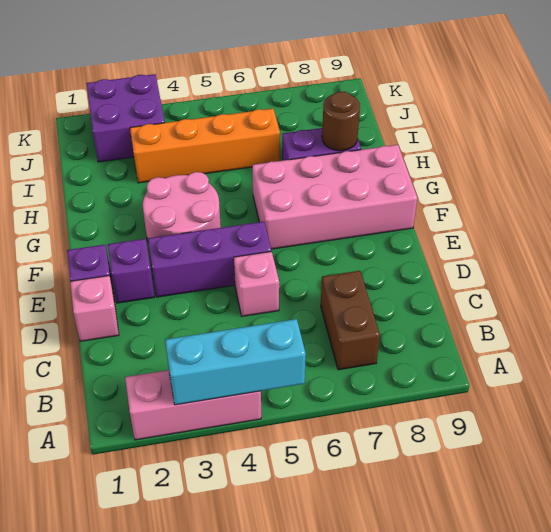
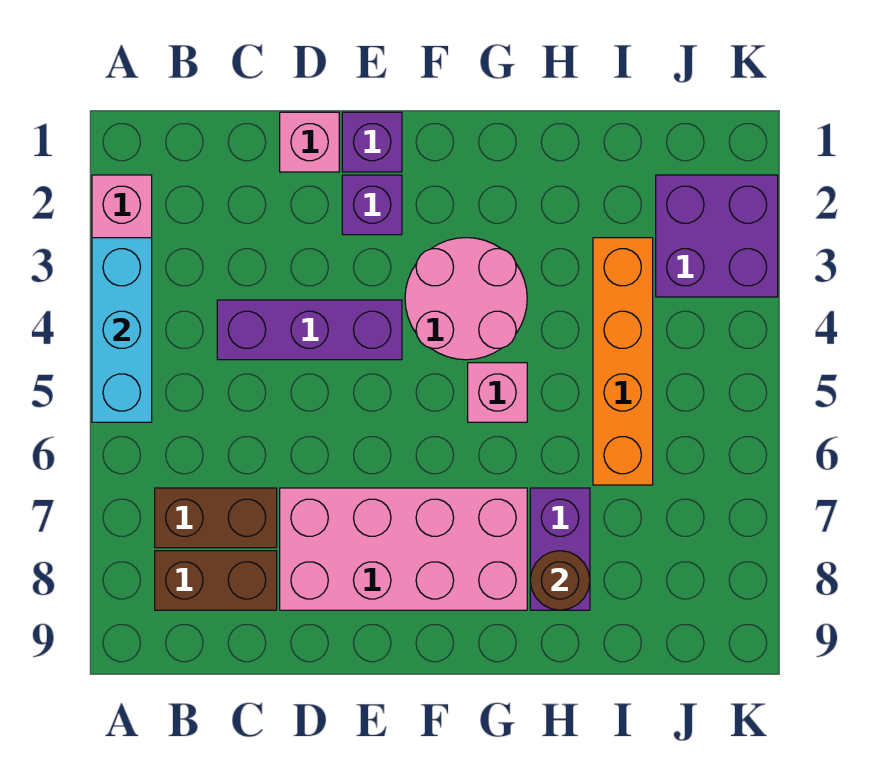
none -> brown brick B8:C8 level 1
pink brick D5 level 1 -> pink brick G5 level 1
purple brick E3:E5 level 1 -> purple brick C4:E4 level 1
pink brick F6:G9 level 1 -> pink brick D7:G8 level 1

